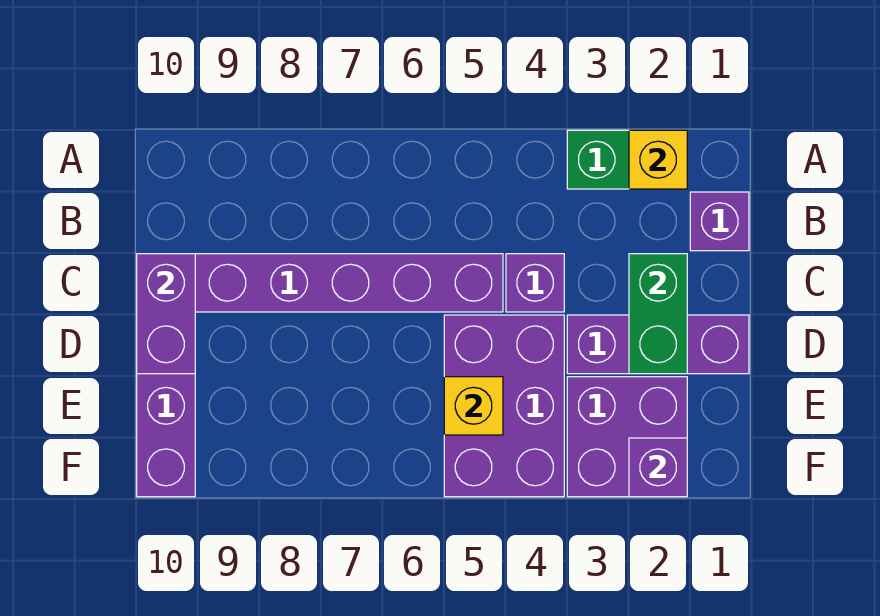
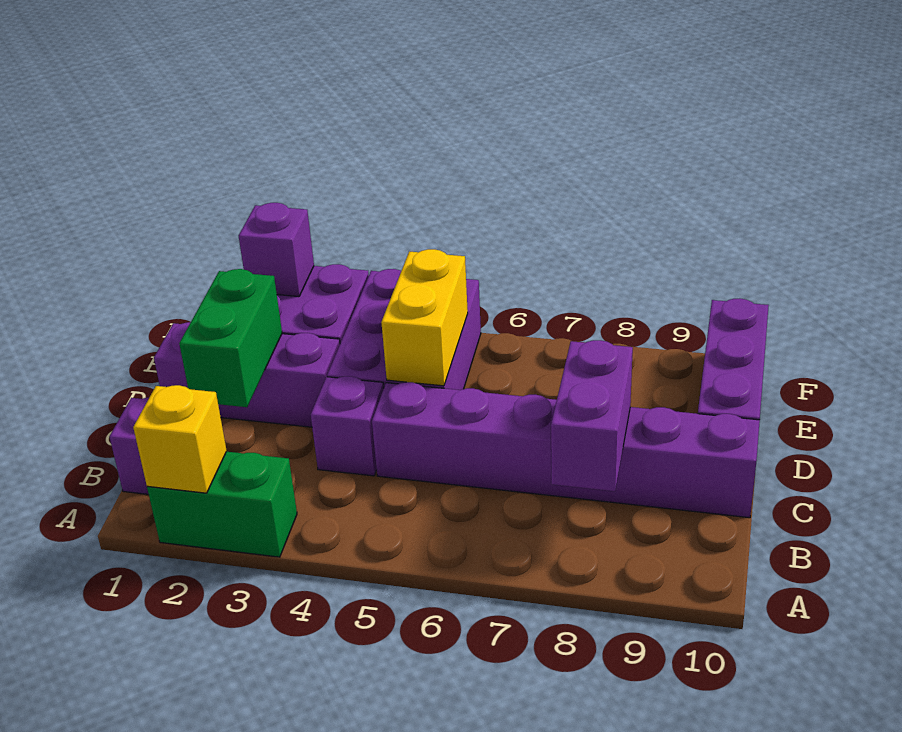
purple brick C10:D10 level 2 -> purple brick B8:C8 level 2
yellow brick E5 level 2 -> yellow brick D5:E5 level 2

